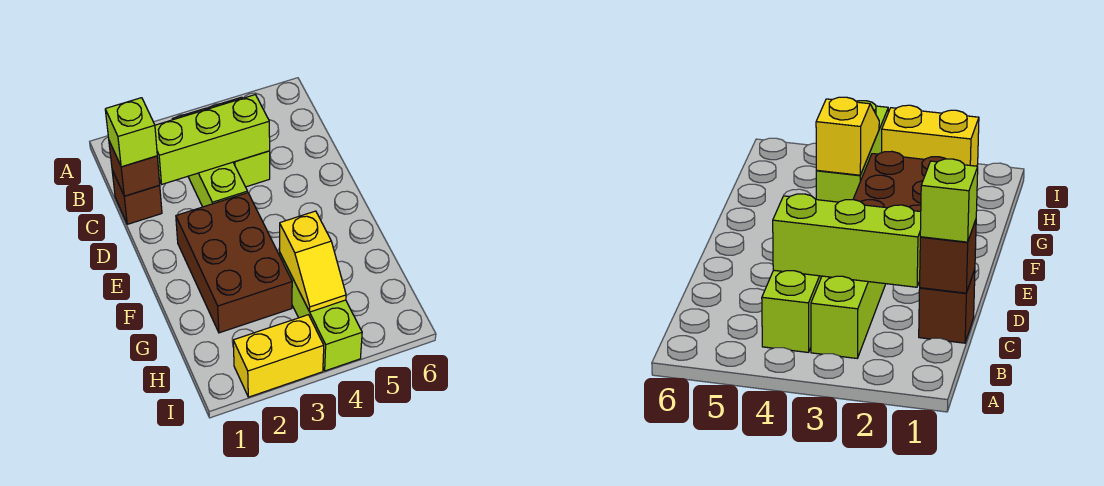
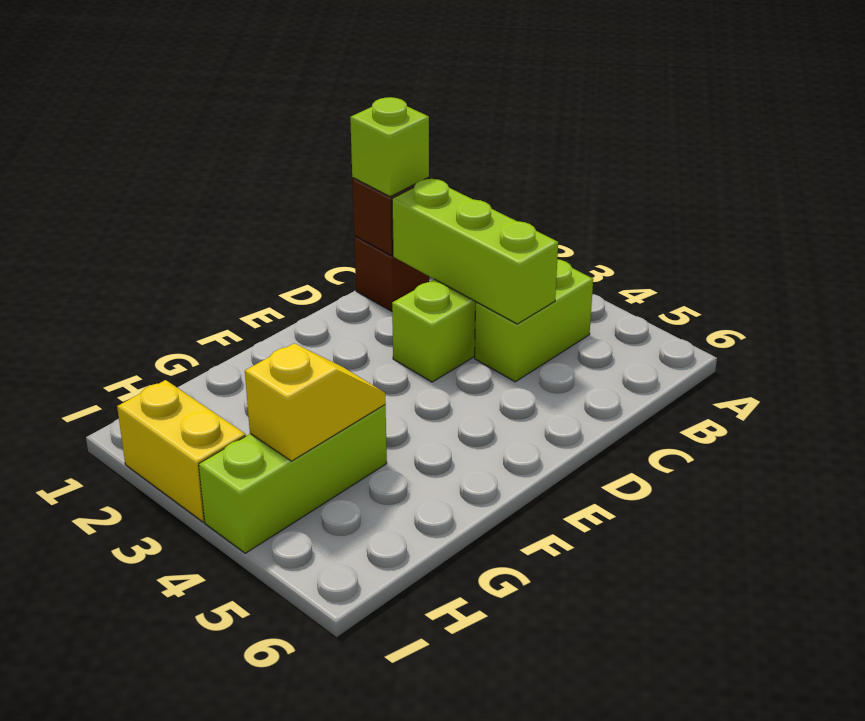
brown brick E2:G3 level 1 -> none
yellow slope G4:H4 level 2 top G -> yellow slope G4:H4 level 2 top H

